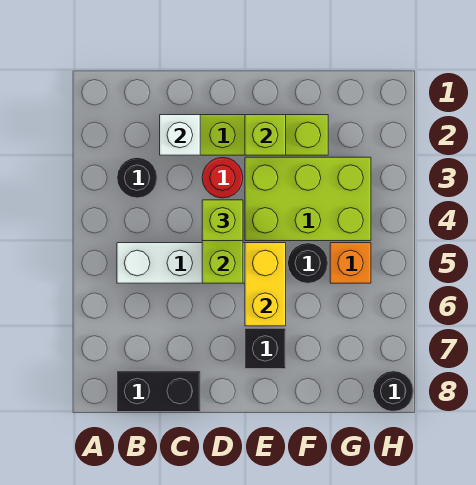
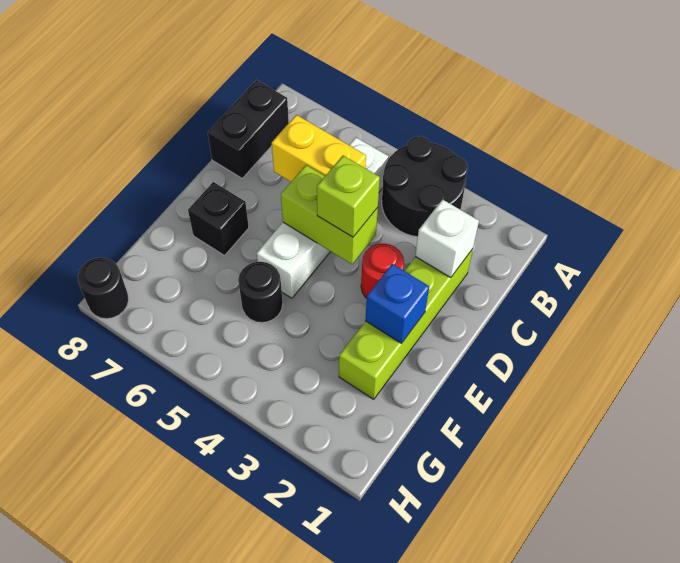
black round brick B3 level 1 -> black round brick A3:B4 level 1
lime brick E2 level 2 -> blue brick E2 level 2
lime brick E3:G4 level 1 -> none
yellow brick E5:E6 level 2 -> yellow brick C5:C6 level 2
orange brick G5 level 1 -> none

